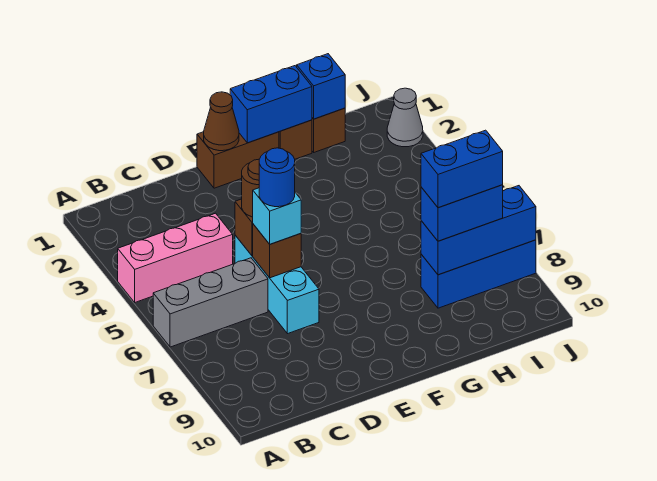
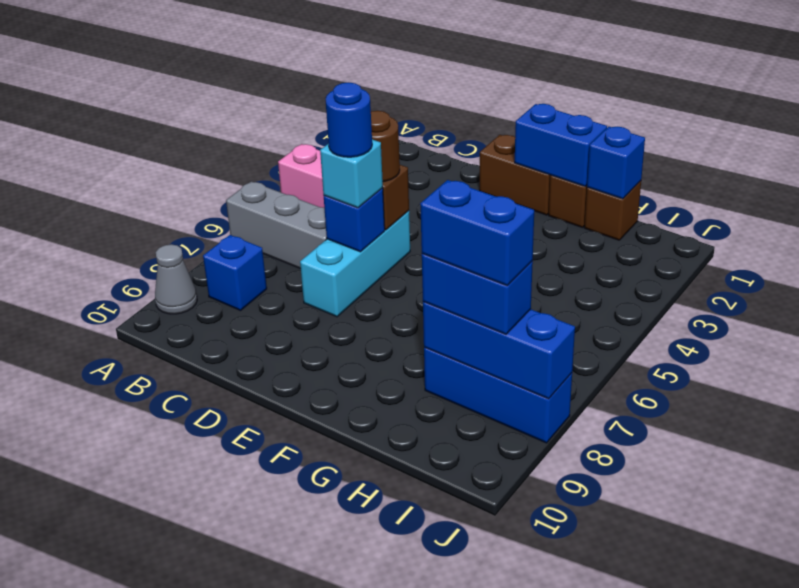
none -> blue brick B8 level 1
brown brick D6 level 2 -> blue brick D6 level 2
brown cone E1 level 2 -> none
grey cone J2 level 1 -> grey cone A9 level 1

